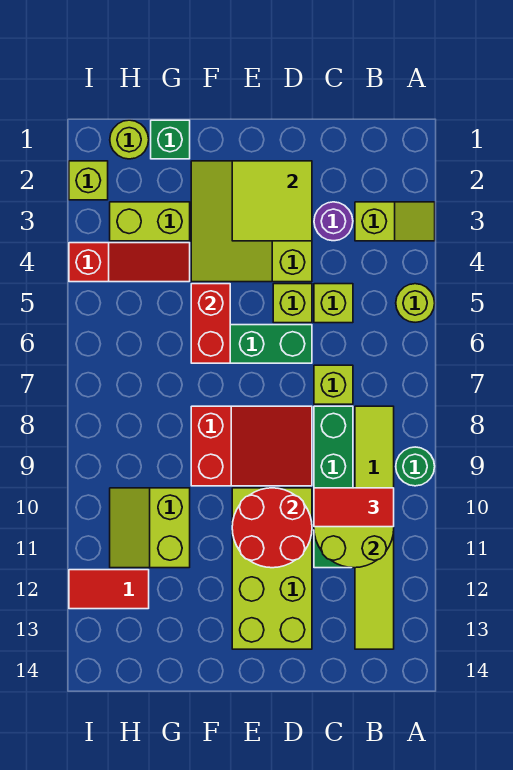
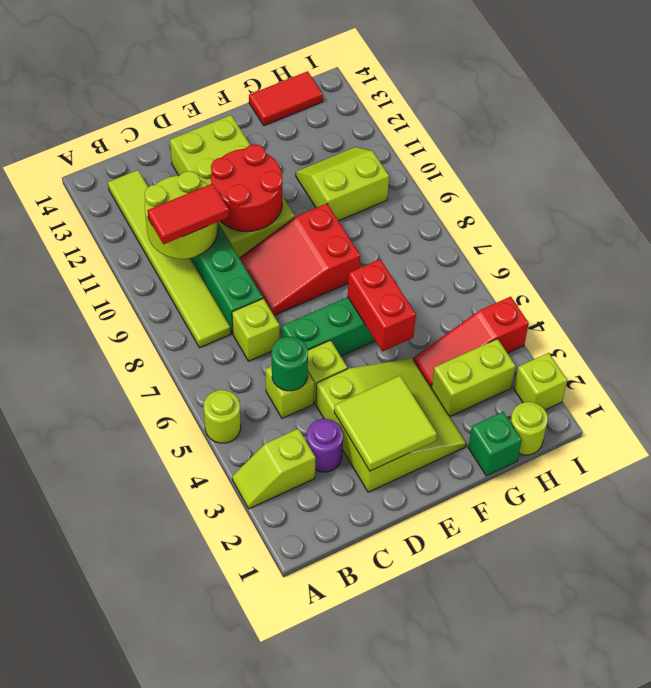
green round brick A9 level 1 -> green round brick C5 level 2
lime slope G10:H11 level 1 top G -> lime slope G10:H11 level 1 top 10
red tile H12:I12 level 1 -> red tile G14:H14 level 1

